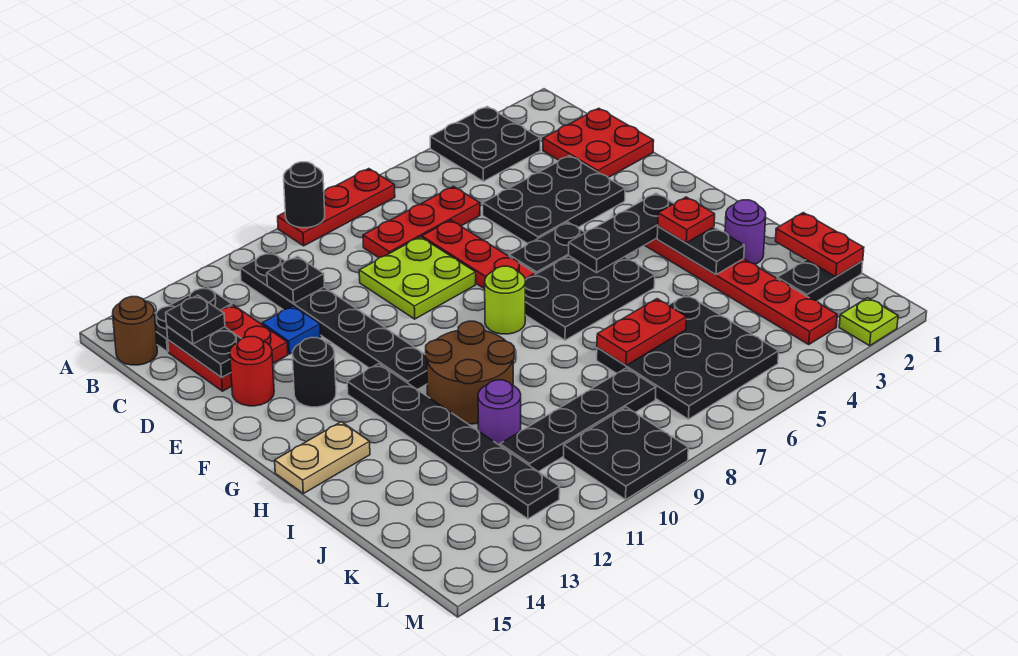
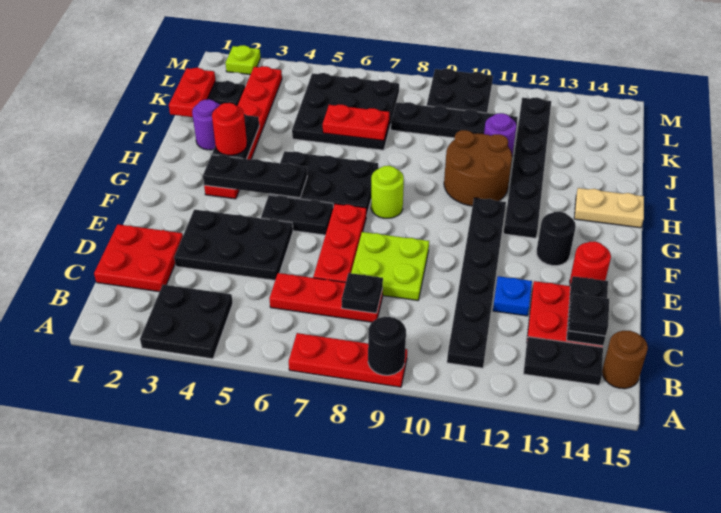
black plate C11 level 2 -> black plate C8 level 2
red plate H3 level 3 -> red round brick H3 level 3

